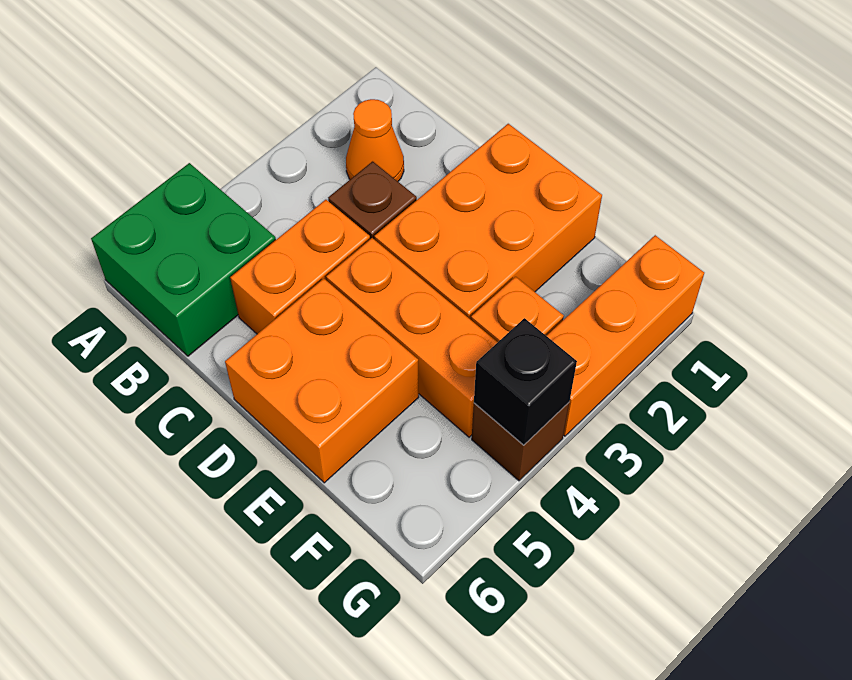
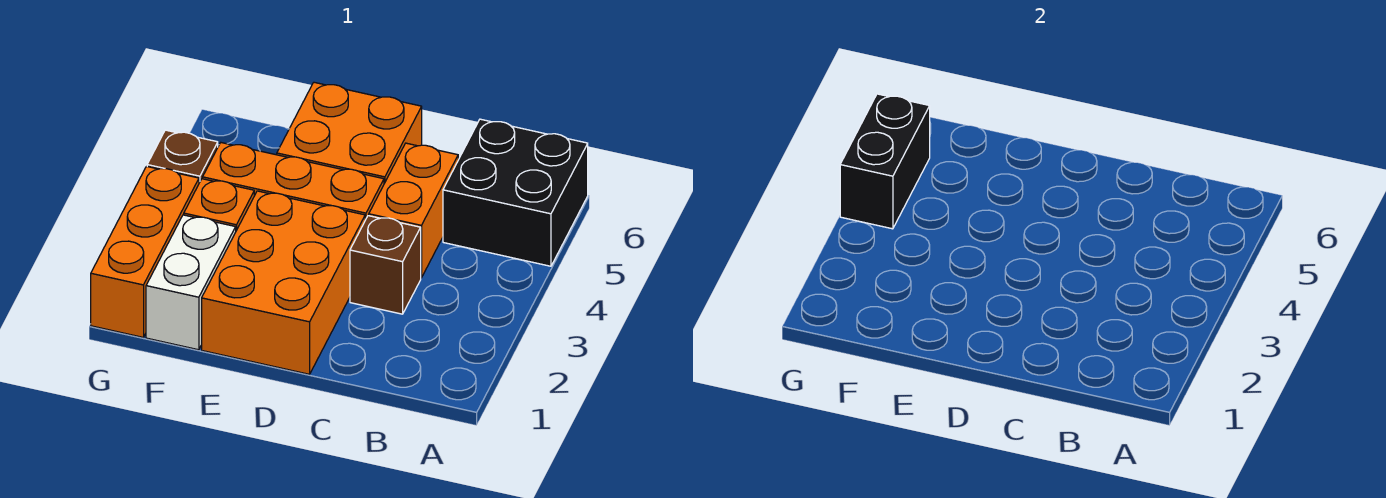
green brick A5:B6 level 1 -> black brick A5:B6 level 1
orange cone B2 level 1 -> none
none -> white brick F1:F2 level 1
black brick G4 level 2 -> black brick G4:G5 level 2

